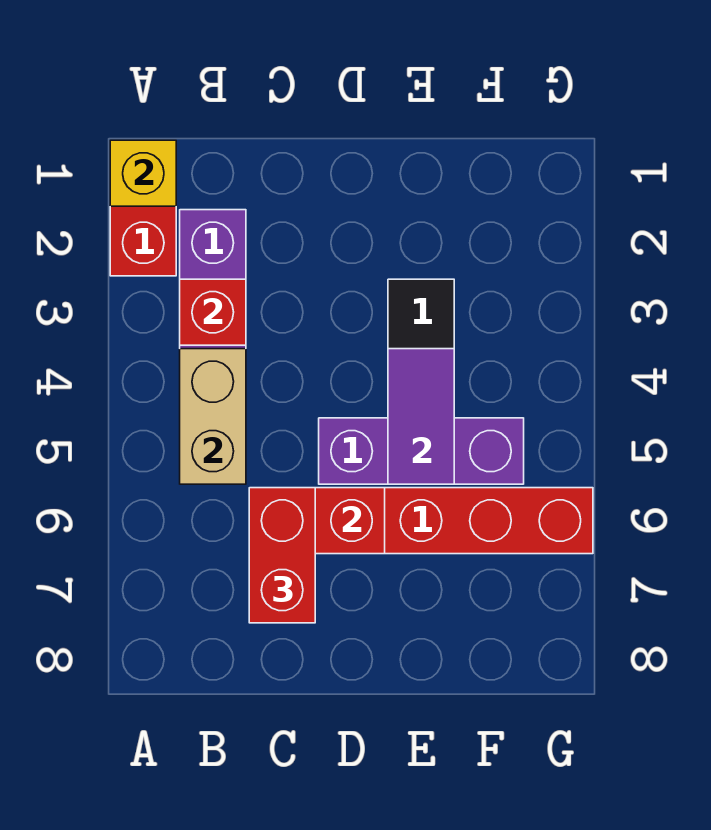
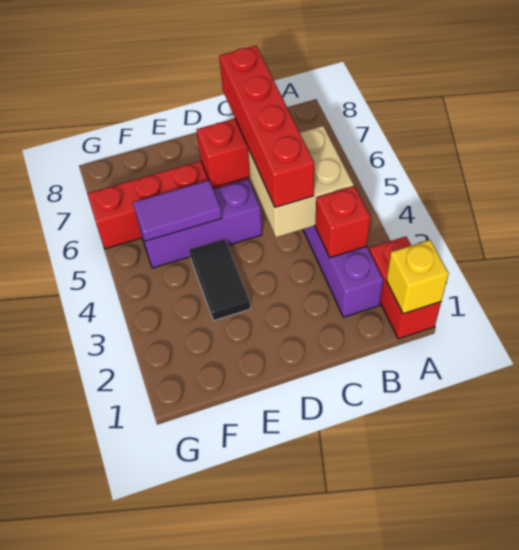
tan brick B4:B5 level 2 -> tan brick B4:C5 level 2
red brick C6:C7 level 3 -> red brick C4:C7 level 3
purple tile E4:E5 level 2 -> purple tile E5:F5 level 2

